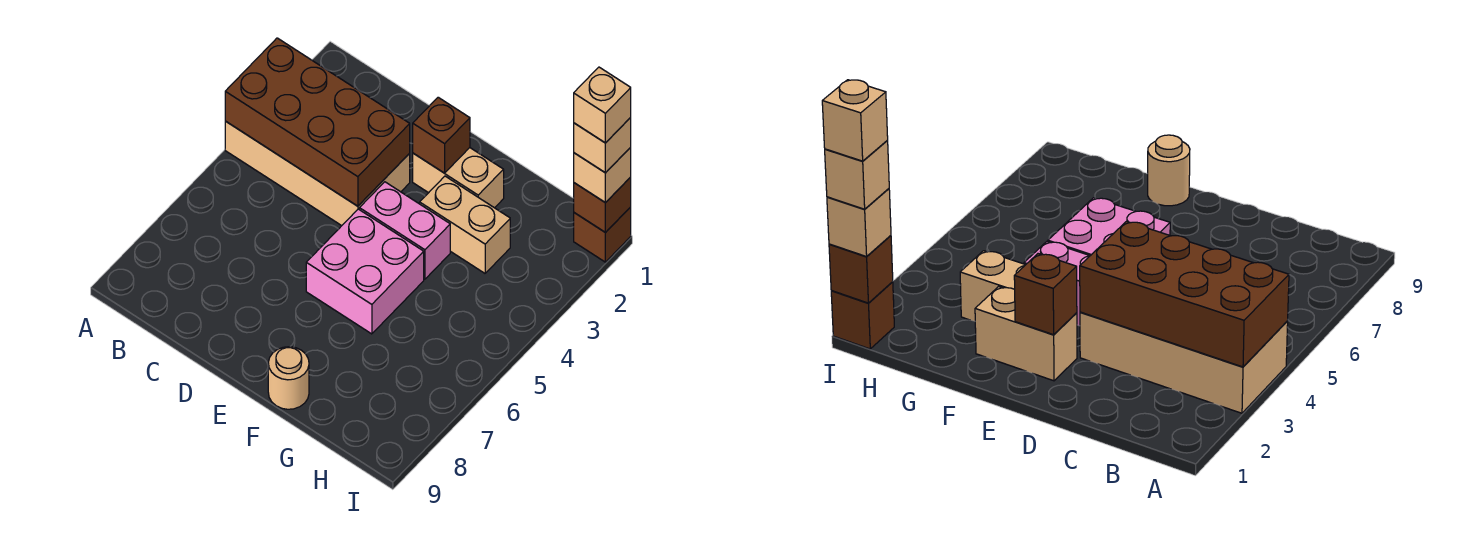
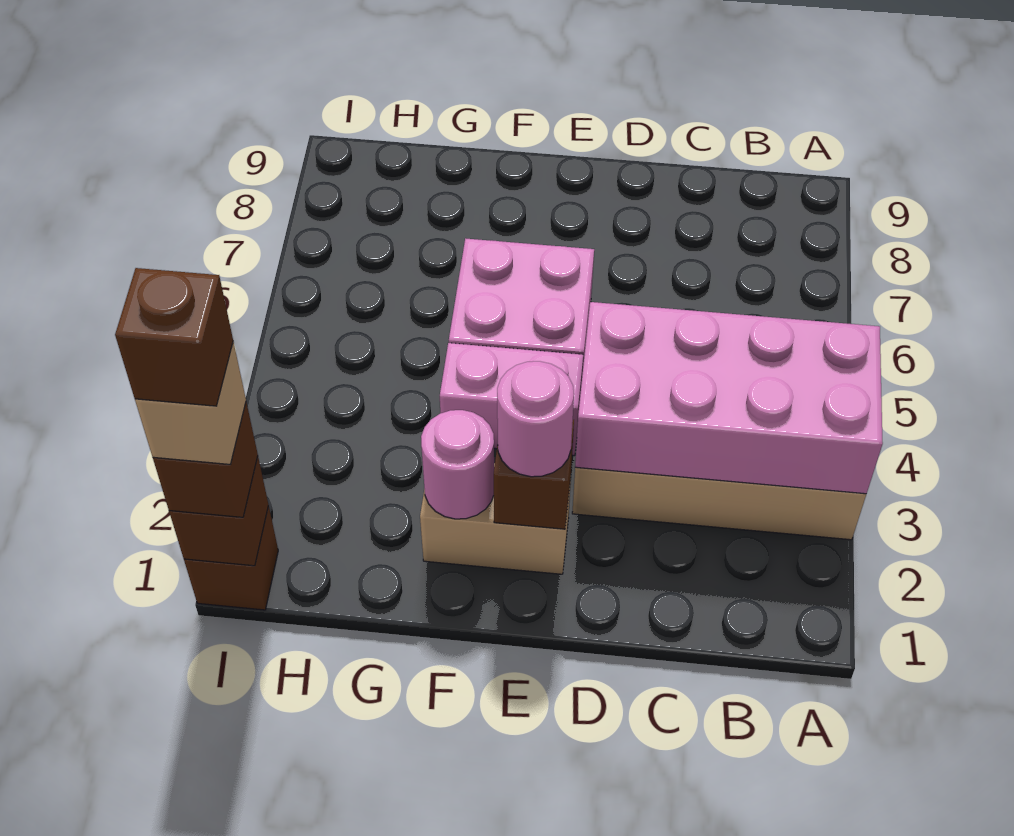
brown brick A3:D4 level 2 -> pink brick A3:D4 level 2
none -> pink round brick E2 level 3
none -> pink round brick F2 level 2
tan brick F3:G3 level 1 -> none
tan round brick F9 level 1 -> none
tan brick I1 level 3 -> brown brick I1 level 3
tan brick I1 level 5 -> brown brick I1 level 5

